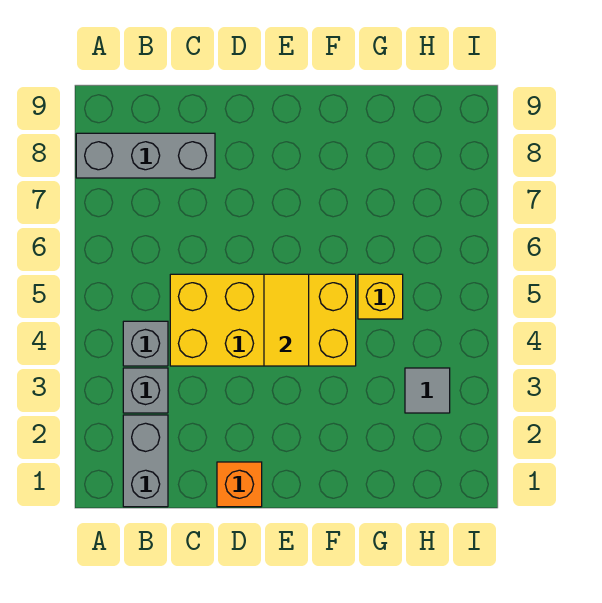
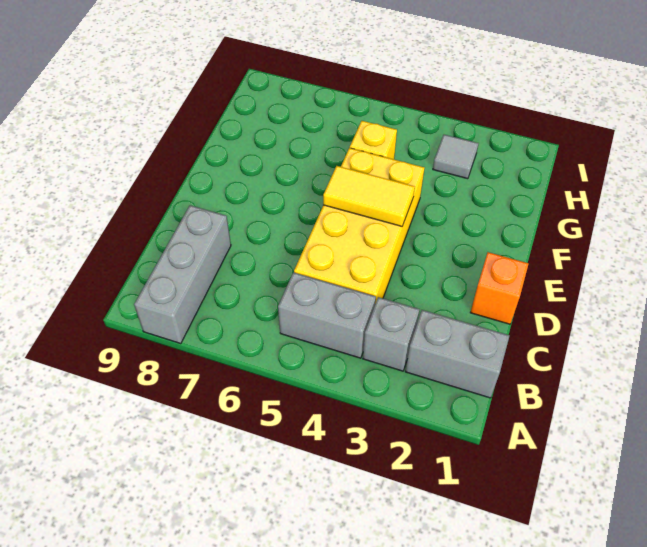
grey brick B4 level 1 -> grey brick B4:B5 level 1

